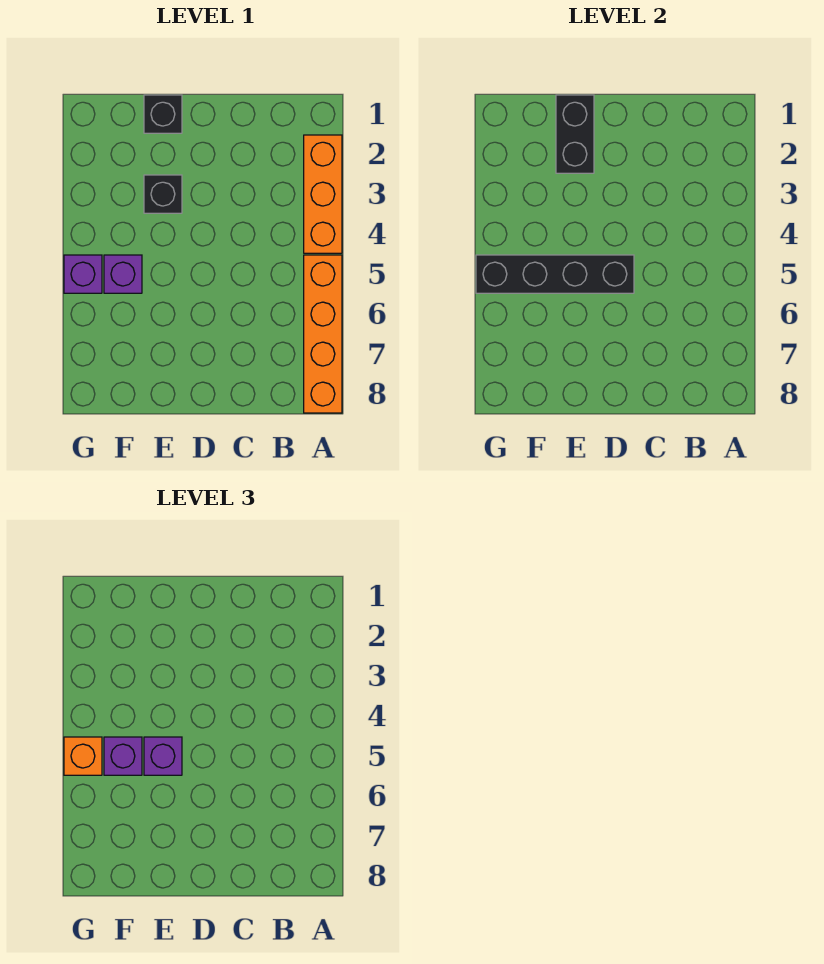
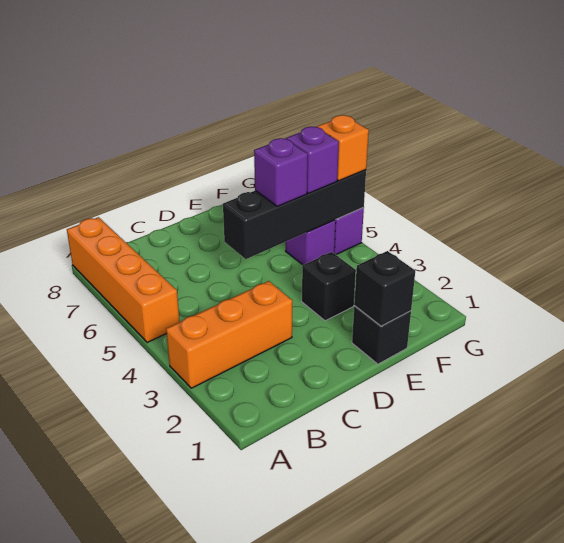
orange brick A2:A4 level 1 -> orange brick A3:C3 level 1
black brick E1:E2 level 2 -> black brick E1 level 2

